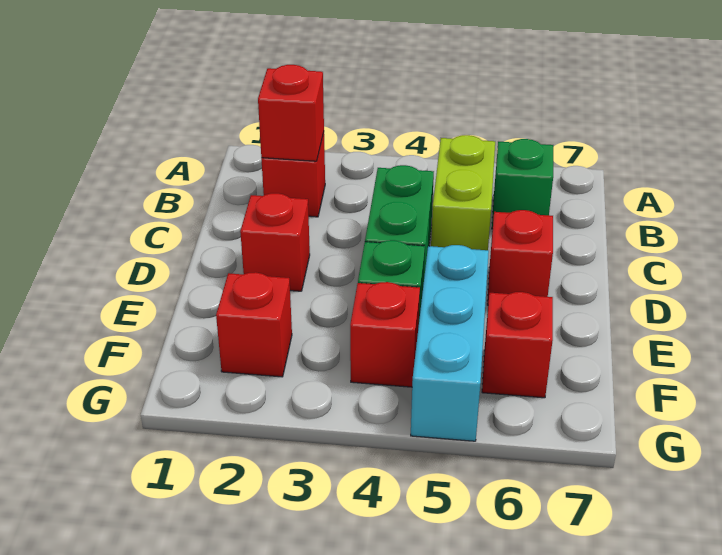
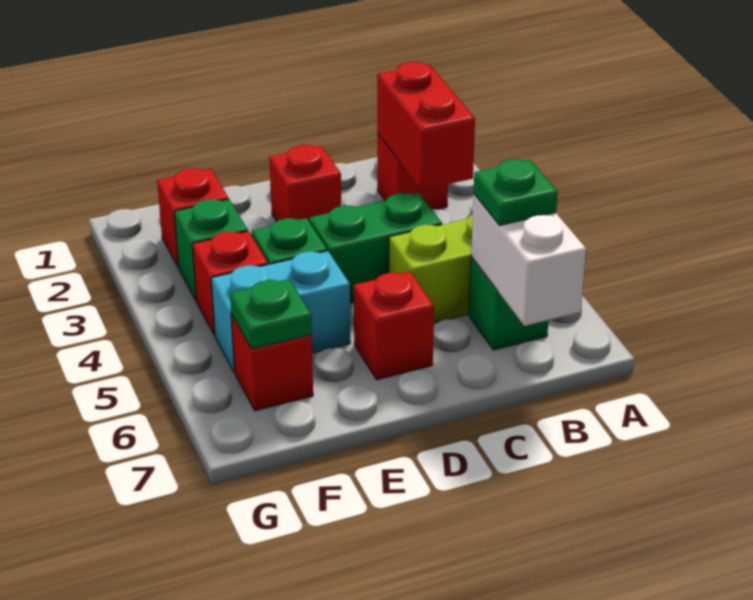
red brick B2 level 2 -> red brick B2:B3 level 2
none -> white brick B6:B7 level 2
none -> green plate B6 level 3
cyan brick E5:G5 level 1 -> cyan brick E5:F5 level 1
none -> green brick F3 level 1
none -> green plate F6 level 2

